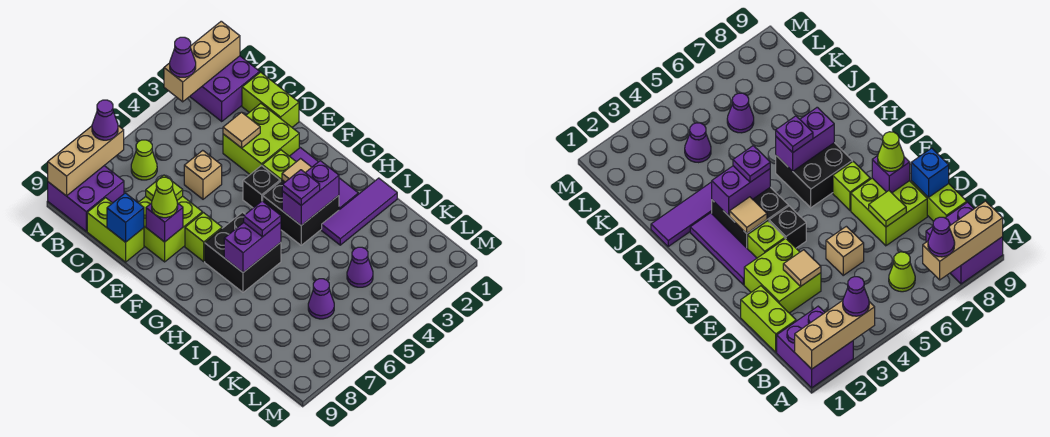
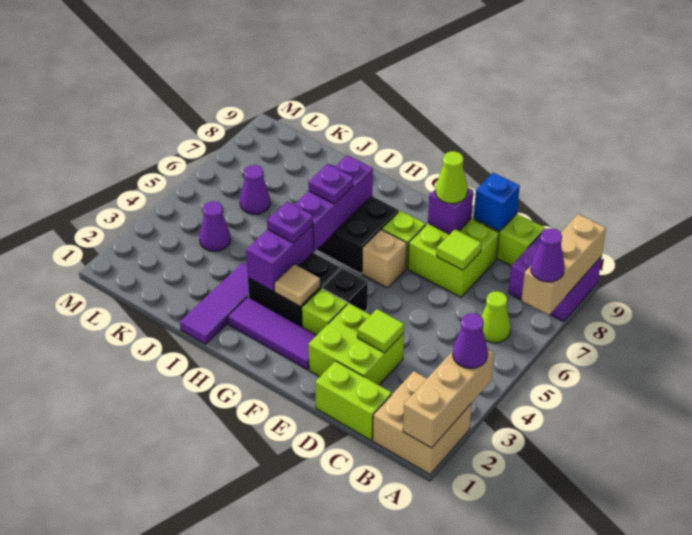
purple brick A1:B2 level 1 -> tan brick A1:B2 level 1
tan tile D3 level 2 -> lime tile D3 level 2
tan brick D5 level 1 -> tan brick F6 level 1
purple brick H6:H7 level 2 -> purple brick H5:H7 level 2

